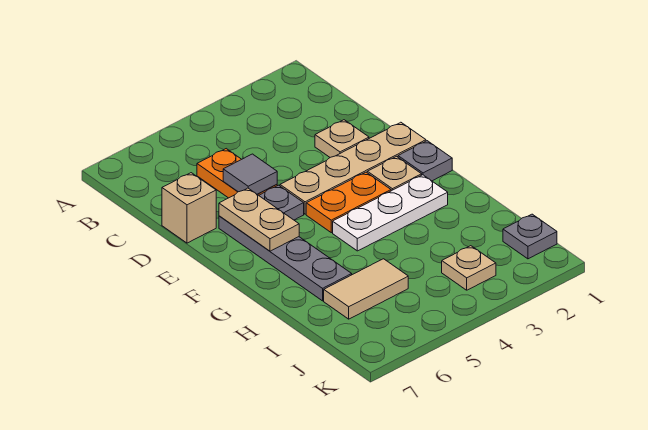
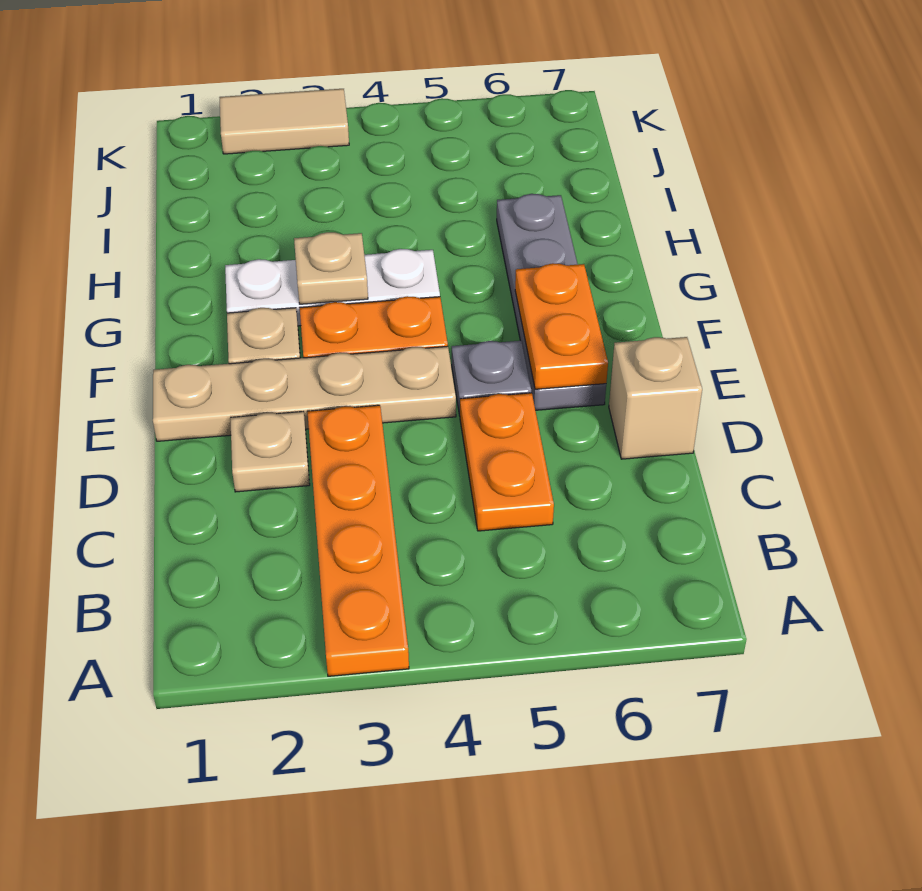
none -> orange plate A3:D3 level 1
grey tile D5 level 2 -> none
tan plate E6:F6 level 2 -> orange plate E6:F6 level 2
grey plate F1 level 1 -> none
tan tile I5:I6 level 1 -> tan tile K2:K3 level 1
grey plate J1 level 1 -> none
tan plate J3 level 1 -> tan plate G3 level 2

